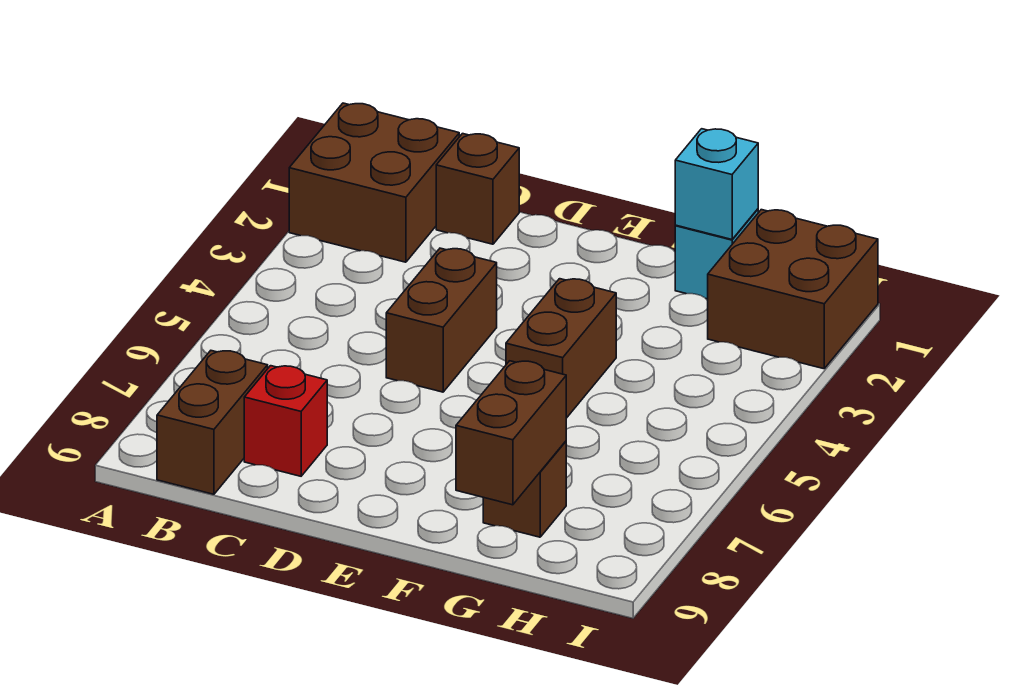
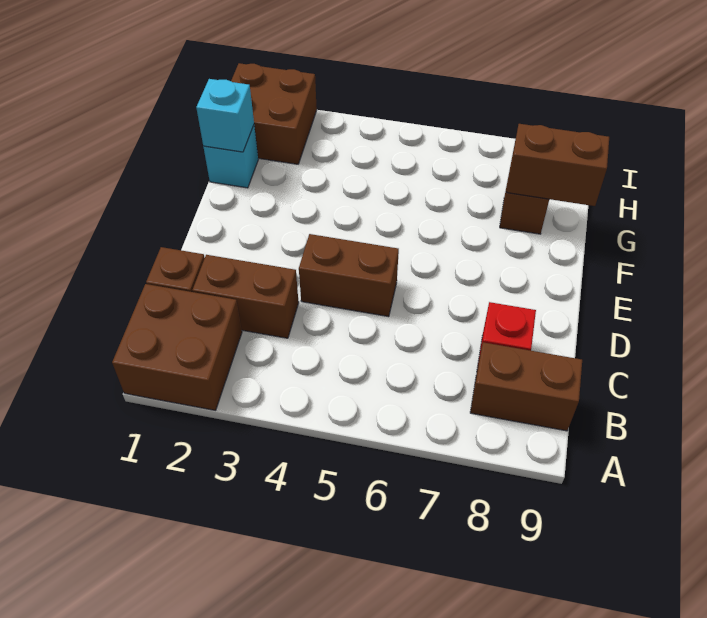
brown brick F4:F5 level 1 -> brown brick C2:C3 level 1

